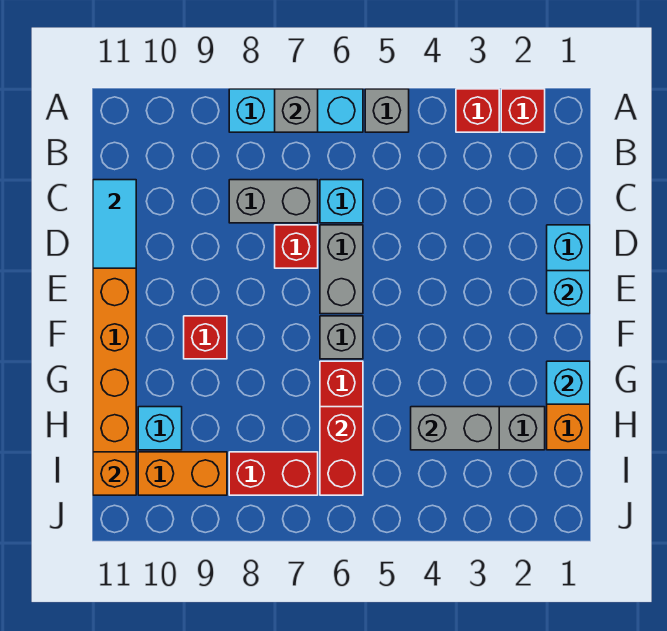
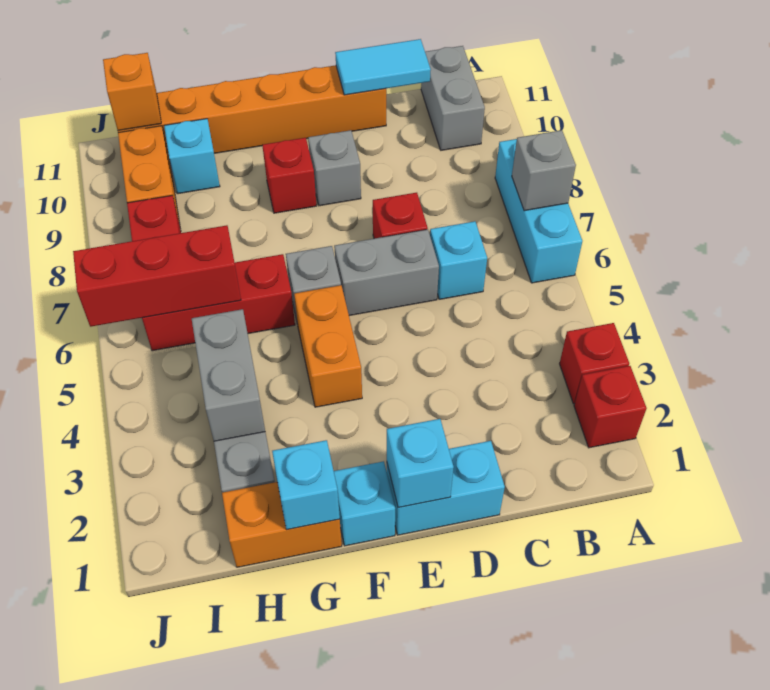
grey brick A5 level 1 -> grey brick E9 level 1
grey brick C7:C8 level 1 -> grey brick B10:B11 level 1
none -> cyan brick F1 level 1
none -> orange brick F4:F5 level 1
red brick H6:I6 level 2 -> red brick H6:J6 level 2

